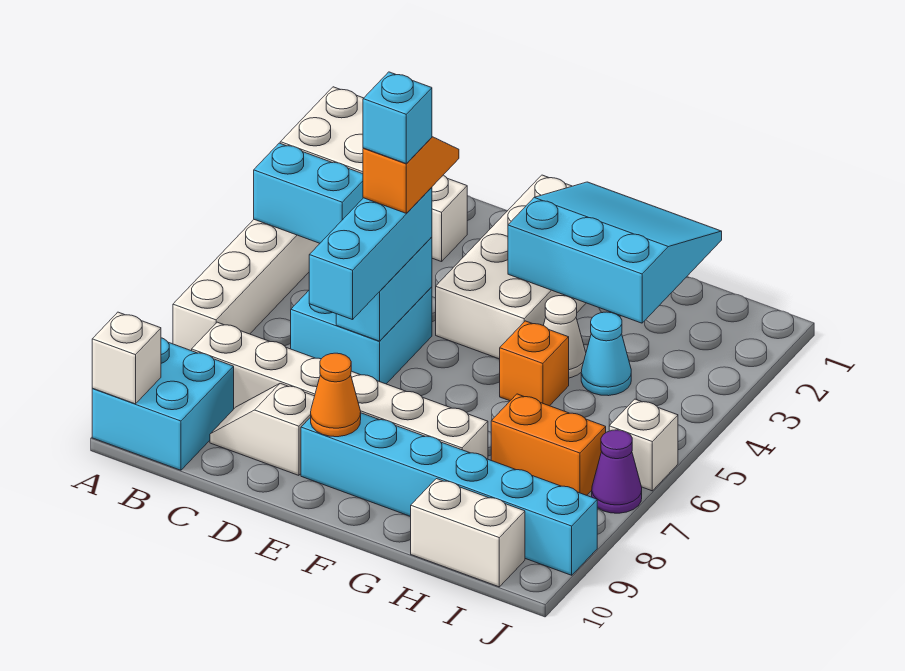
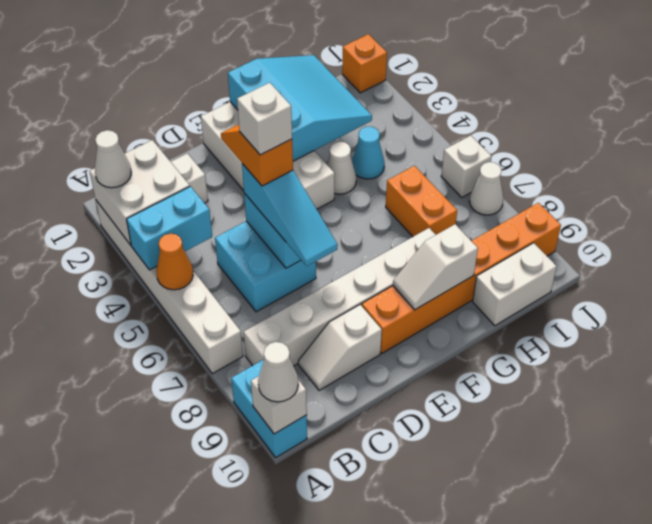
none -> white cone A2 level 3
cyan brick A9:B10 level 1 -> cyan brick A9:A10 level 1
none -> white cone A10 level 3
cyan brick D5:D7 level 3 -> cyan slope D5:D7 level 3 top 5
cyan brick D5 level 5 -> white brick D5 level 5
cyan brick E9:J9 level 1 -> orange brick E9:J9 level 1
orange cone E9 level 2 -> orange cone A5 level 2
cyan slope F1:H3 level 2 top 3 -> cyan slope F1:H3 level 2 top F
none -> white slope F9:G9 level 2 top G
orange brick G5 level 1 -> orange brick J1 level 1
orange brick H7:I7 level 1 -> orange brick H6:H7 level 1
purple cone J7 level 1 -> white cone J7 level 1

